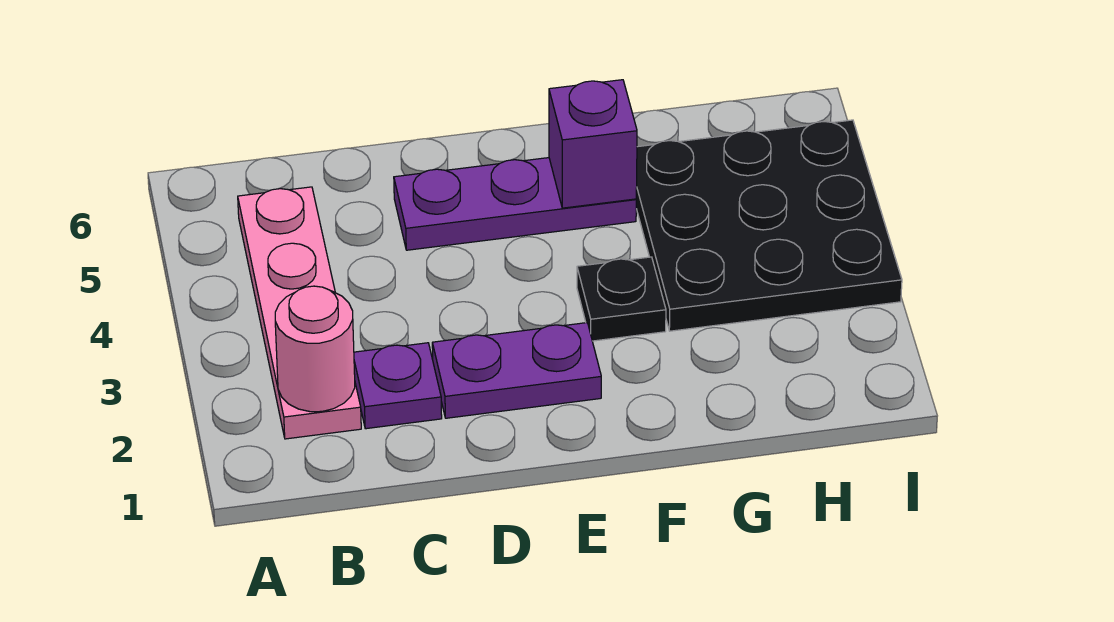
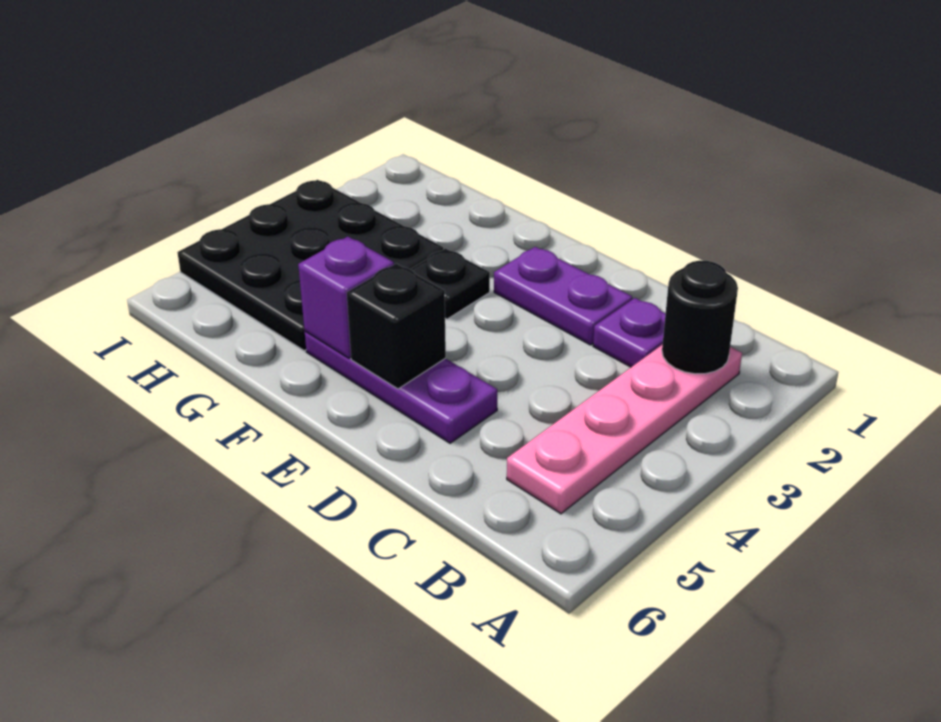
pink round brick B2 level 2 -> black round brick B2 level 2
none -> black brick E5 level 2

